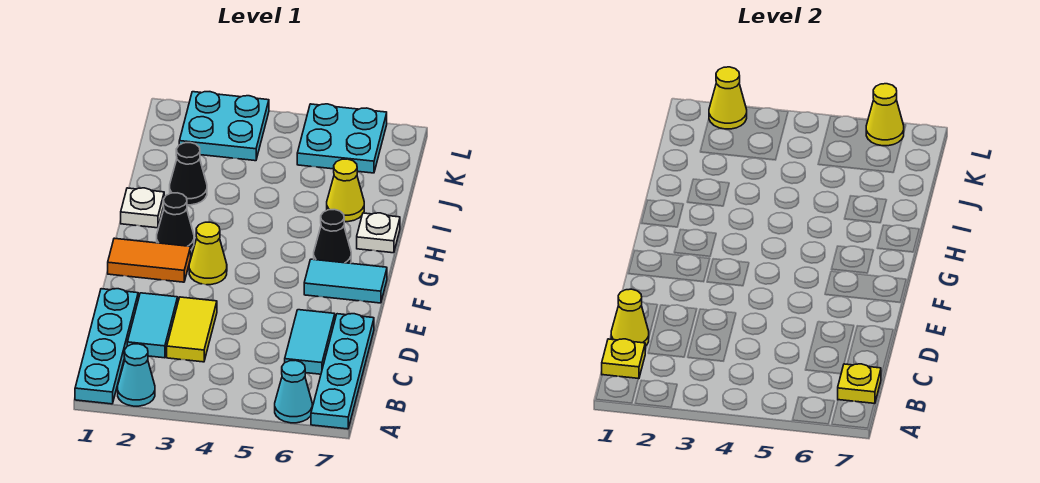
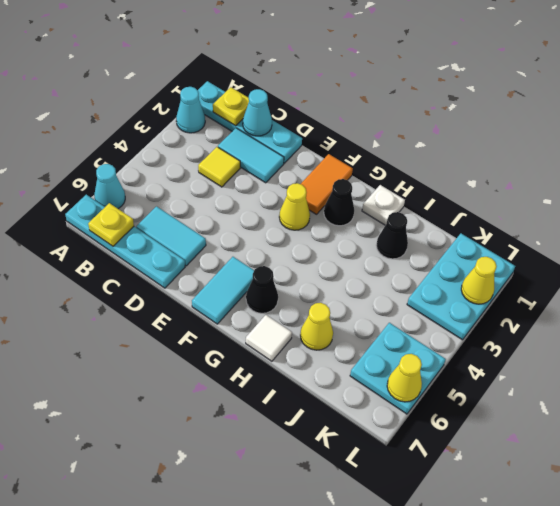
yellow cone C1 level 2 -> cyan cone C1 level 2
yellow tile C3:D3 level 1 -> yellow tile C3 level 1
white plate H7 level 1 -> white tile H7 level 1
cyan plate K2:L3 level 1 -> cyan plate K1:L3 level 1

